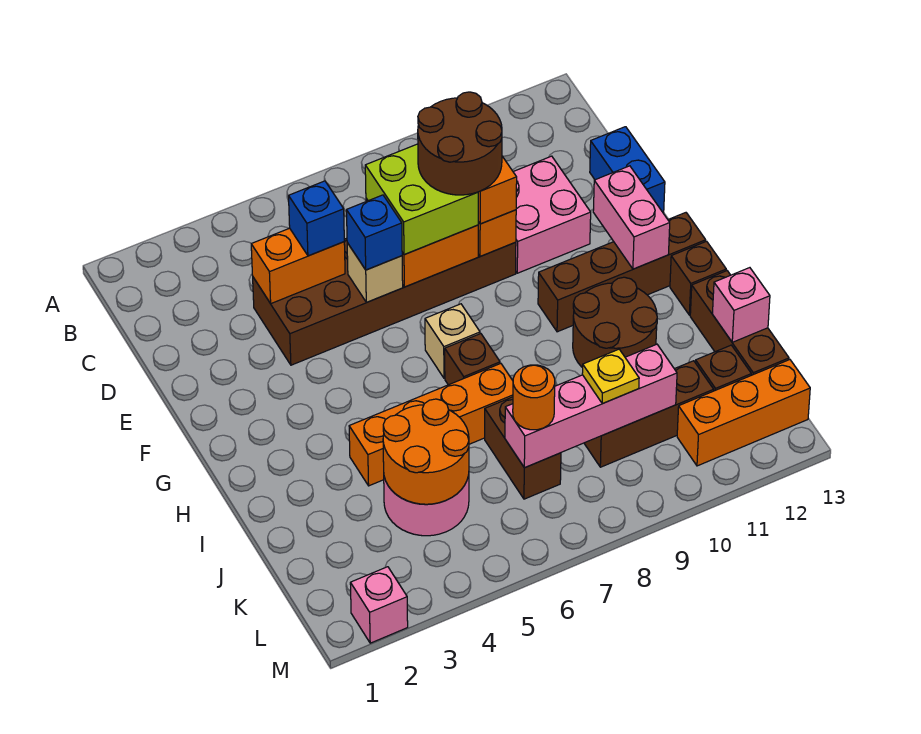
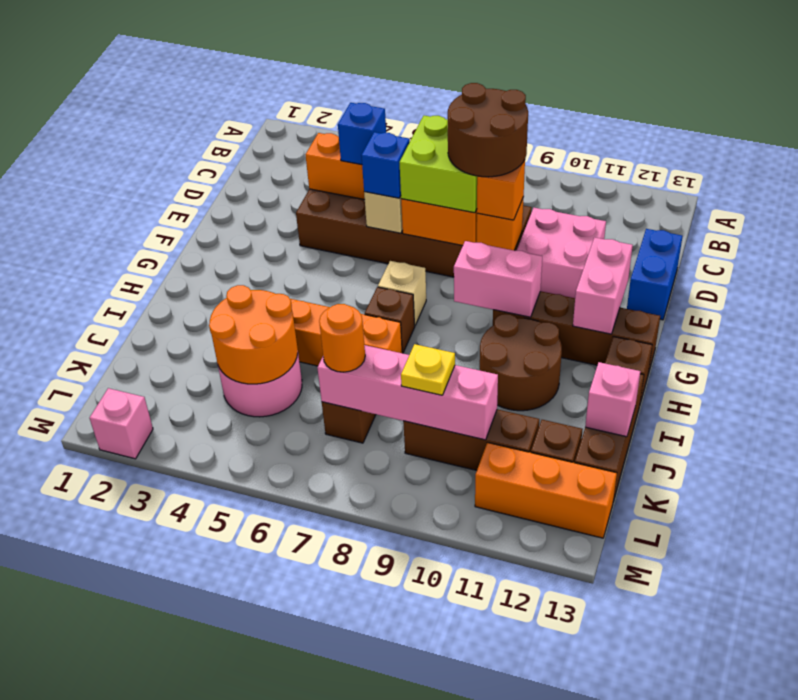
none -> pink brick G9:G10 level 2

